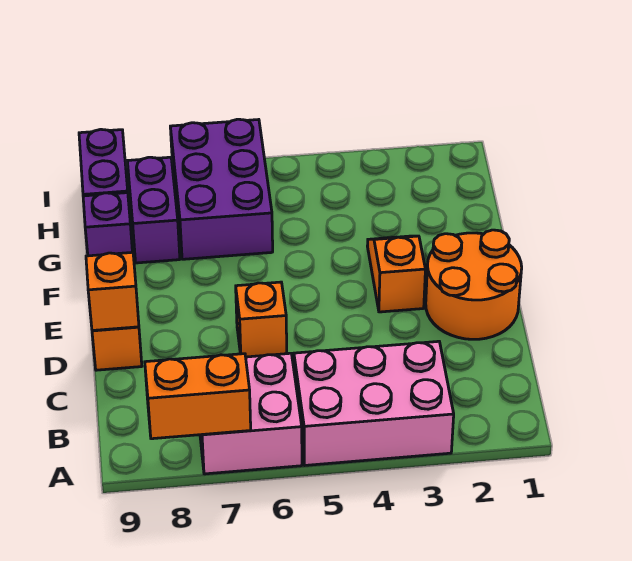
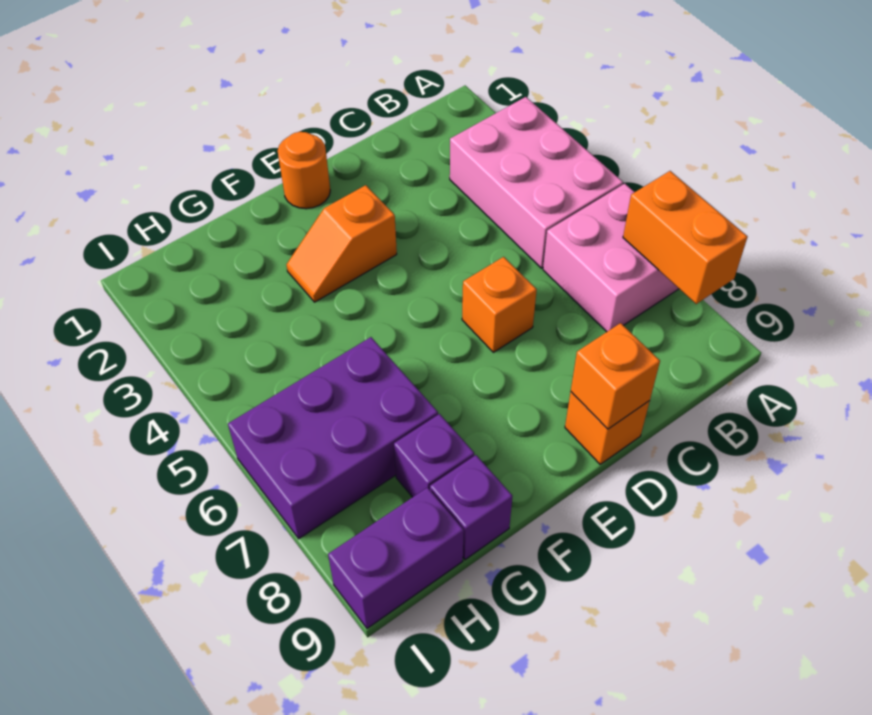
orange round brick D1:E2 level 1 -> orange round brick E1 level 1
purple brick G8:H8 level 1 -> purple brick G8 level 1

